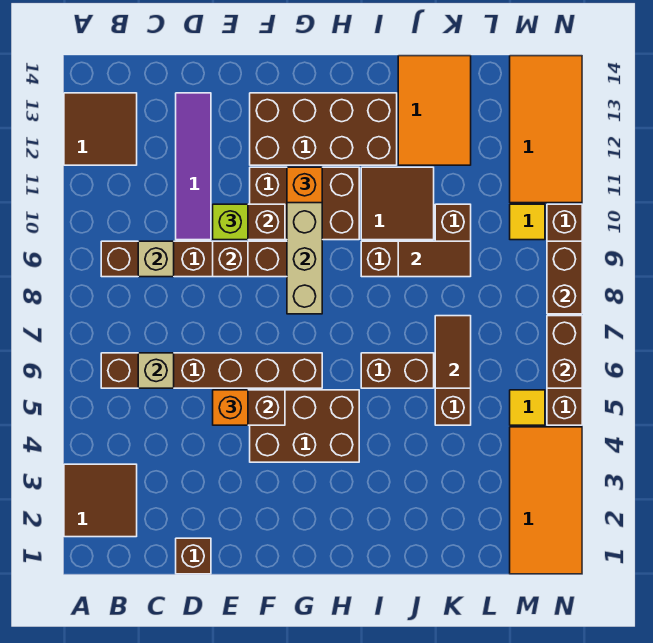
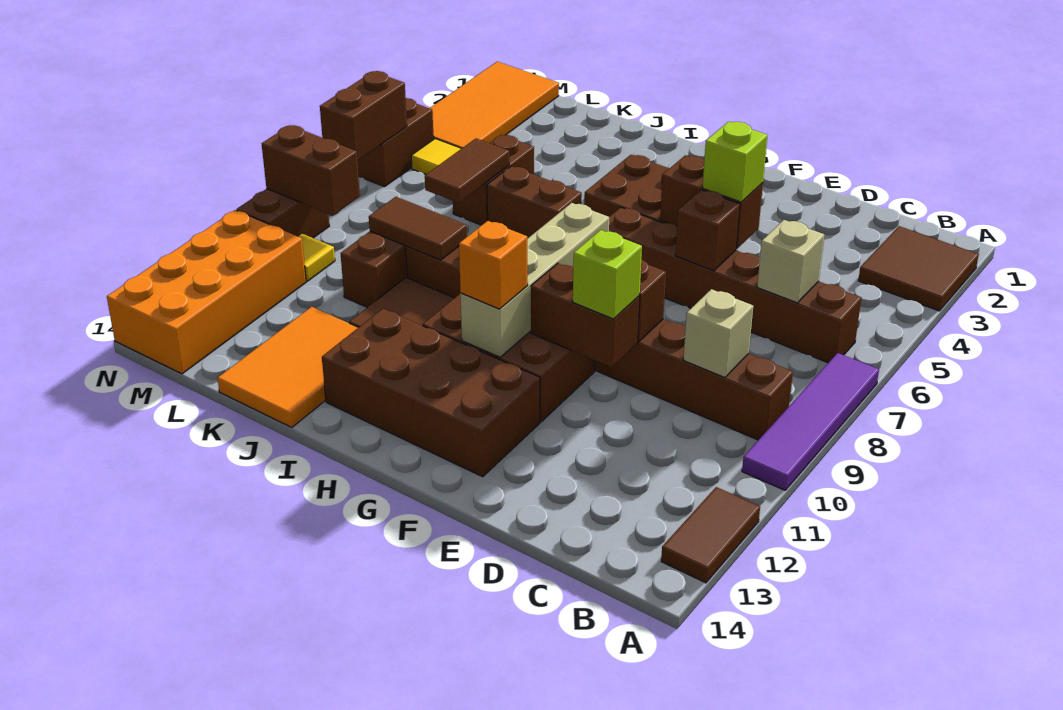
brown tile A12:B13 level 1 -> brown tile A12:A13 level 1
brown brick D1 level 1 -> brown brick E6 level 2
purple tile D10:D13 level 1 -> purple tile A7:A10 level 1
orange brick E5 level 3 -> lime brick E5 level 3
orange tile M11:N14 level 1 -> orange brick M11:N14 level 1
brown brick N8:N9 level 2 -> brown brick M9:N9 level 2

